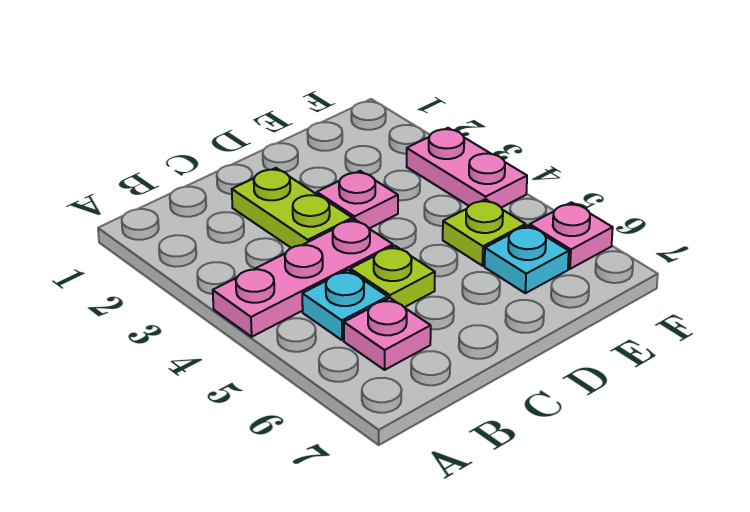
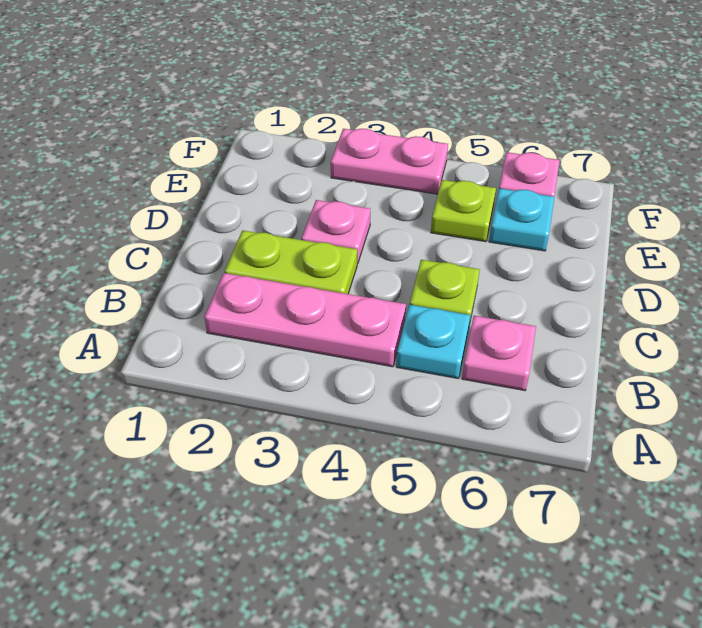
pink plate A4:C4 level 1 -> pink plate B2:B4 level 1

